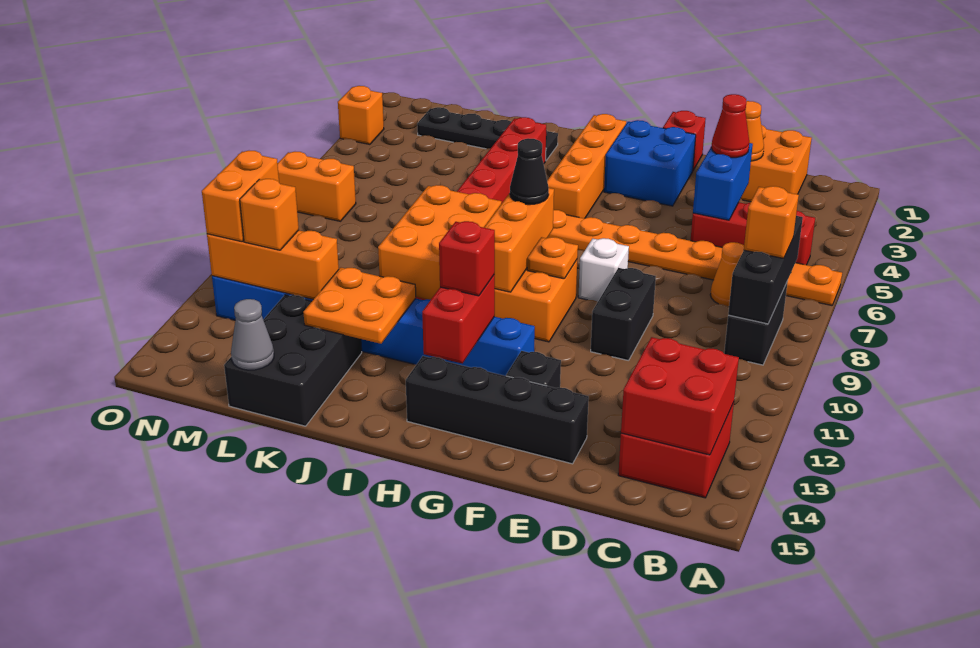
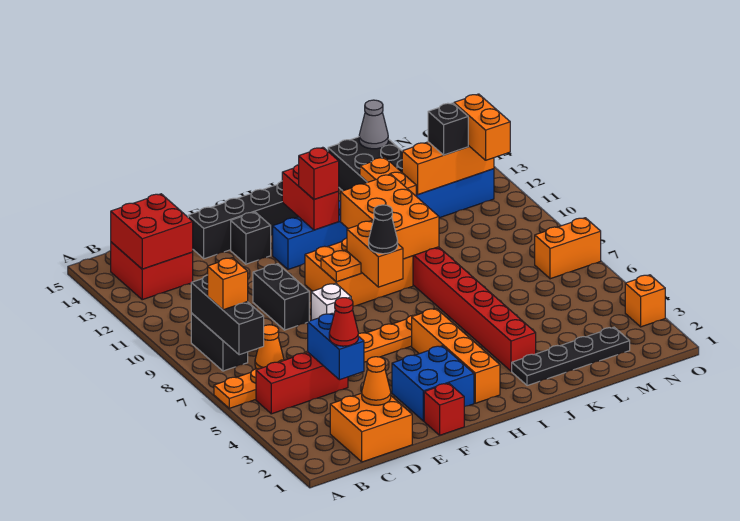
orange brick H8:H10 level 2 -> orange brick H8:H9 level 2
orange plate J12:K13 level 2 -> orange plate K12:K13 level 2
orange brick M12 level 3 -> black brick M12 level 3

